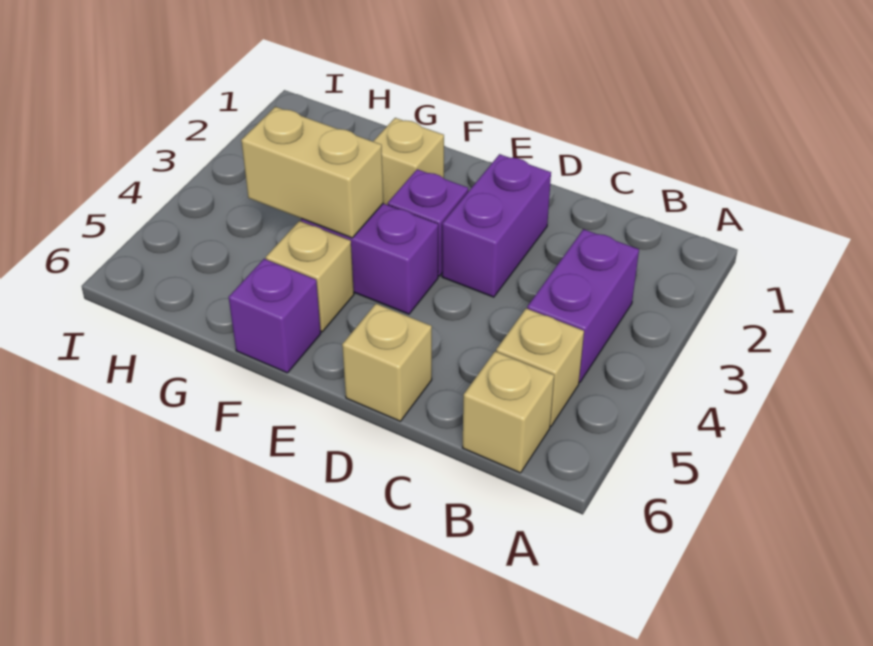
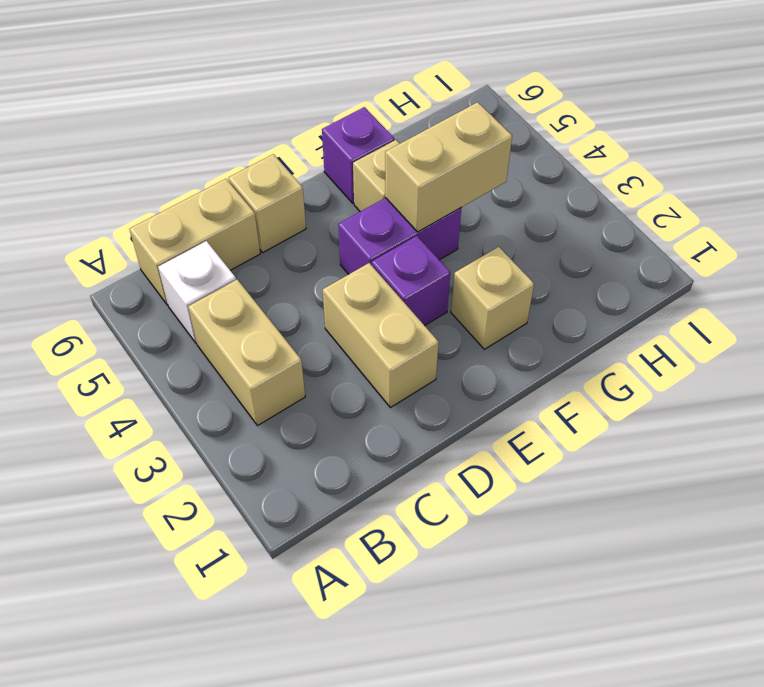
purple brick B3:B4 level 1 -> tan brick B3:B4 level 1
tan brick B5 level 1 -> white brick B5 level 1
tan brick B6 level 1 -> tan brick B6:C6 level 1
purple brick D2:D3 level 1 -> tan brick D2:D3 level 1

